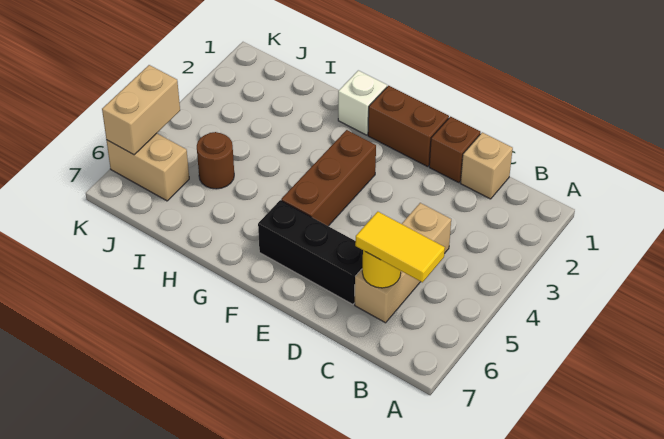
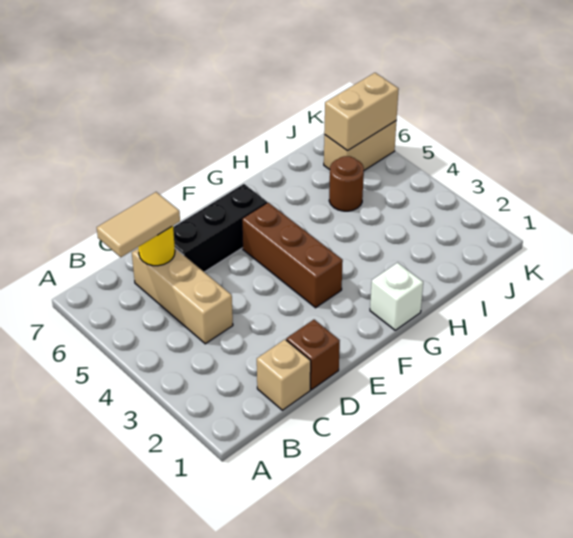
yellow tile B6:C6 level 3 -> tan tile B6:C6 level 3
brown brick E1:F1 level 1 -> none
tan brick K5:K6 level 2 -> tan brick J6:K6 level 2

